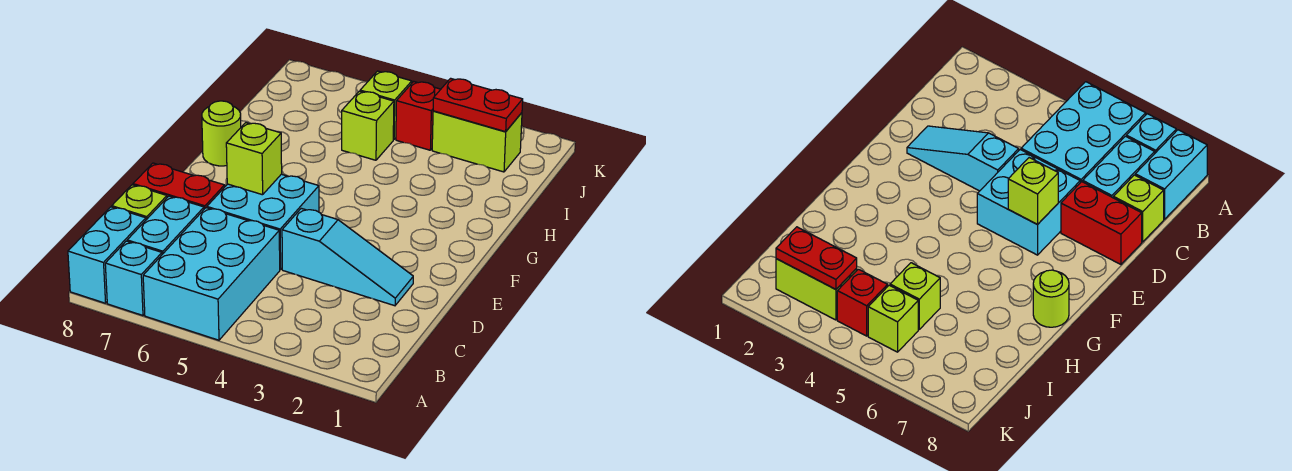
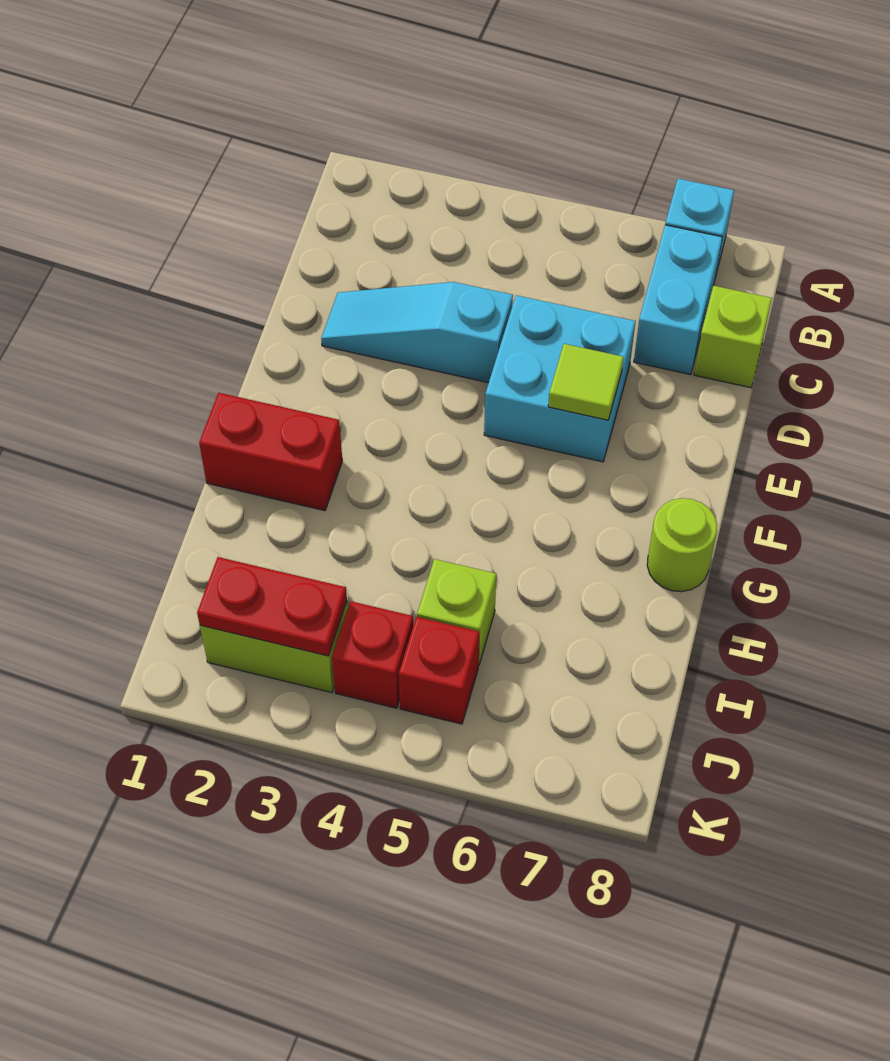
cyan brick A5:C6 level 1 -> none
cyan brick A8:B8 level 1 -> none
red brick D7:D8 level 1 -> red brick G1:G2 level 1
lime brick E6 level 2 -> lime tile E6 level 2
lime brick J5 level 1 -> red brick J5 level 1

